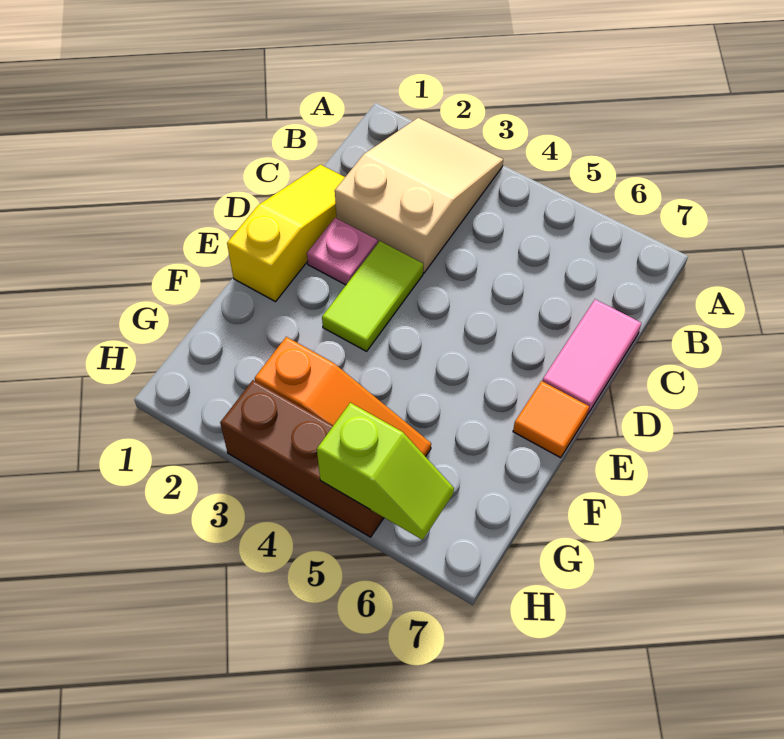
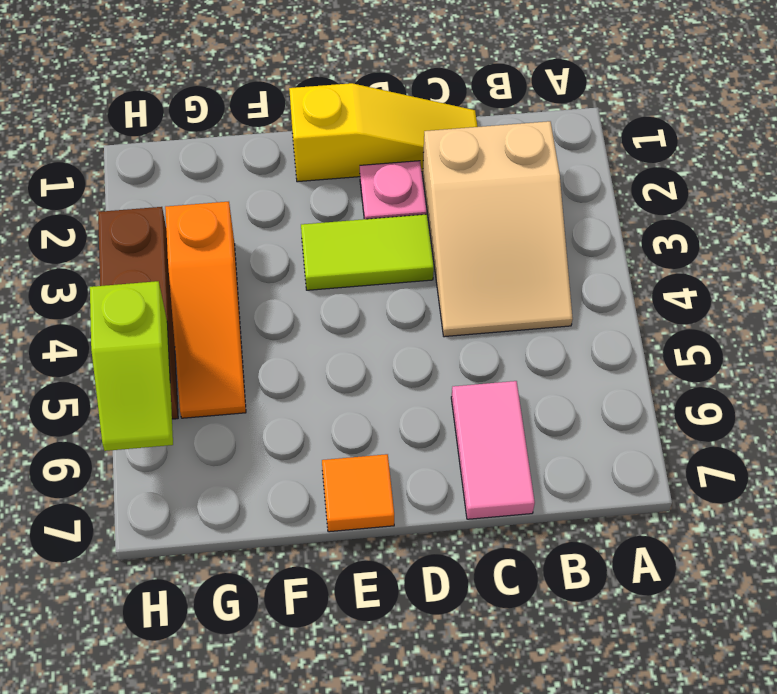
tan slope A2:C3 level 1 top C -> tan slope B2:C4 level 1 top 2
pink tile C7:D7 level 1 -> pink tile C6:C7 level 1

